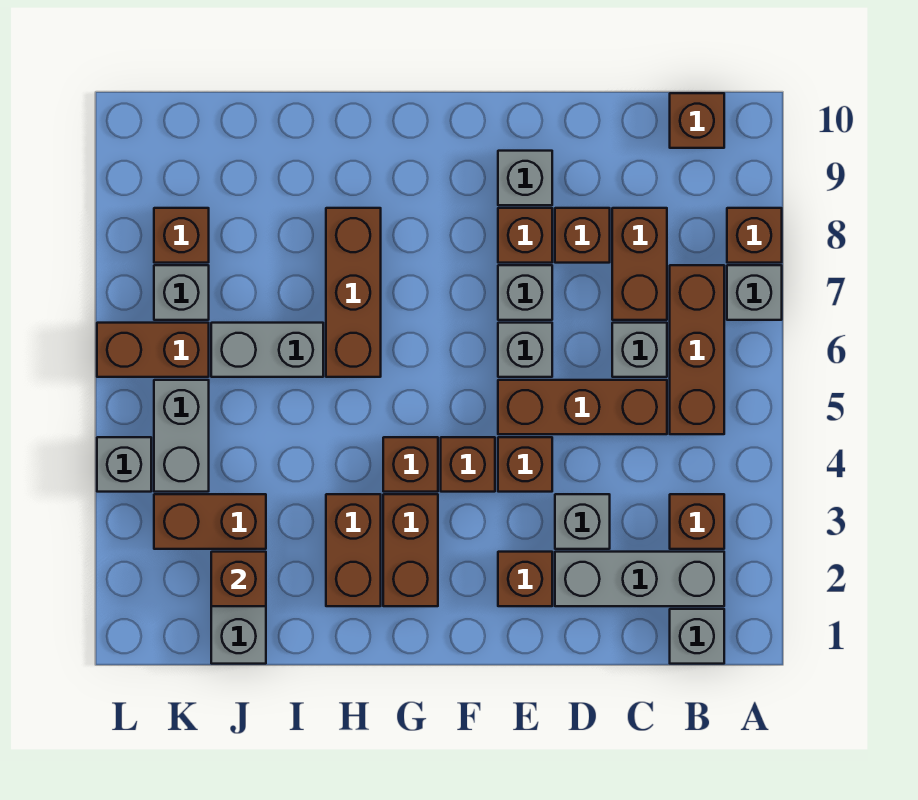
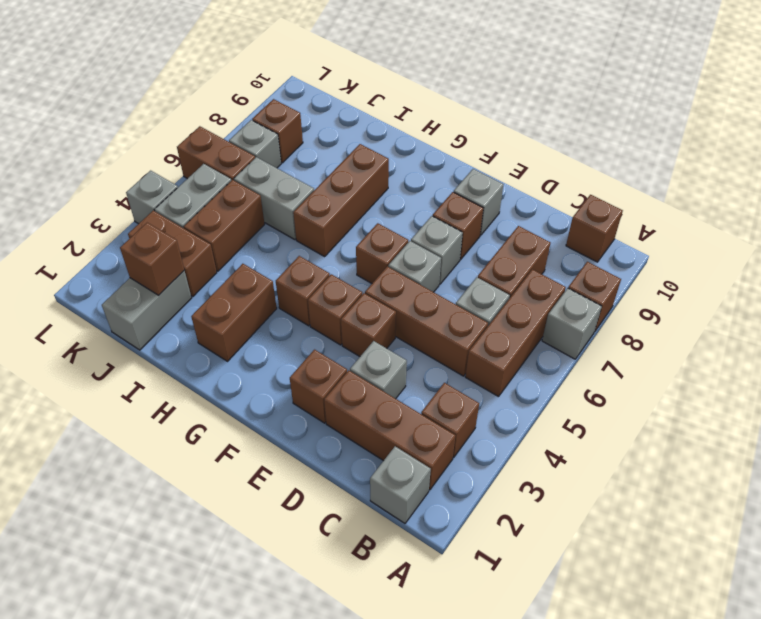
grey brick B2:D2 level 1 -> brown brick B2:D2 level 1
brown brick D8 level 1 -> brown brick F6 level 1
brown brick G2:G3 level 1 -> brown brick J4:J5 level 1

